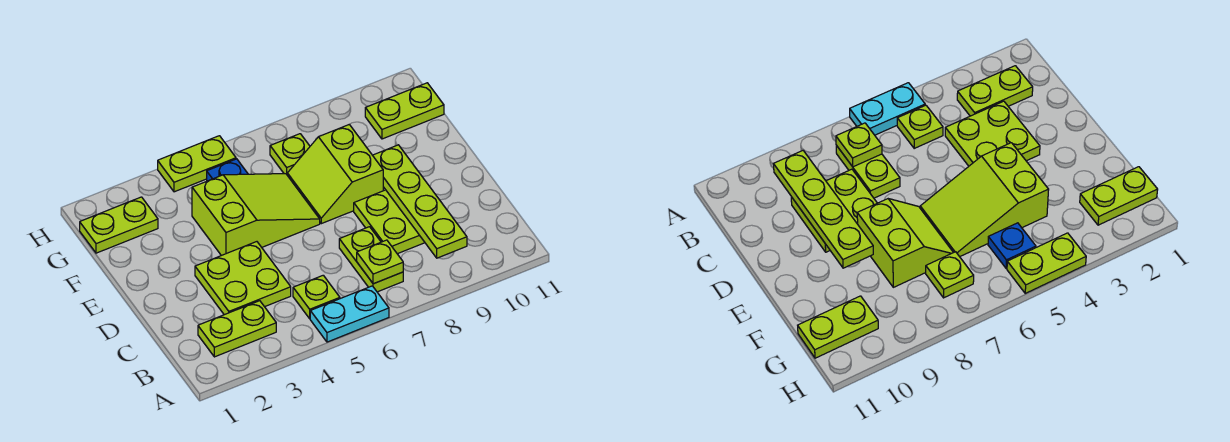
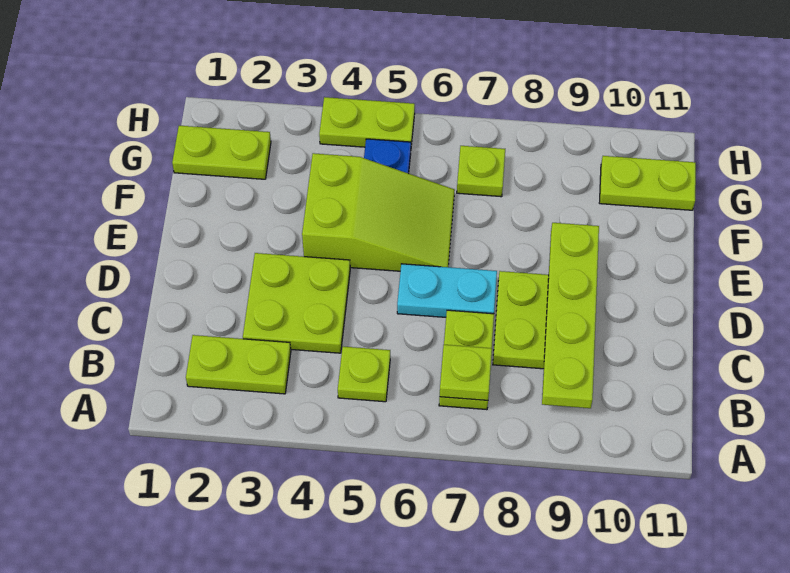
cyan plate A5:A6 level 1 -> cyan plate D6:D7 level 1
lime slope E7:F8 level 1 top 8 -> none

